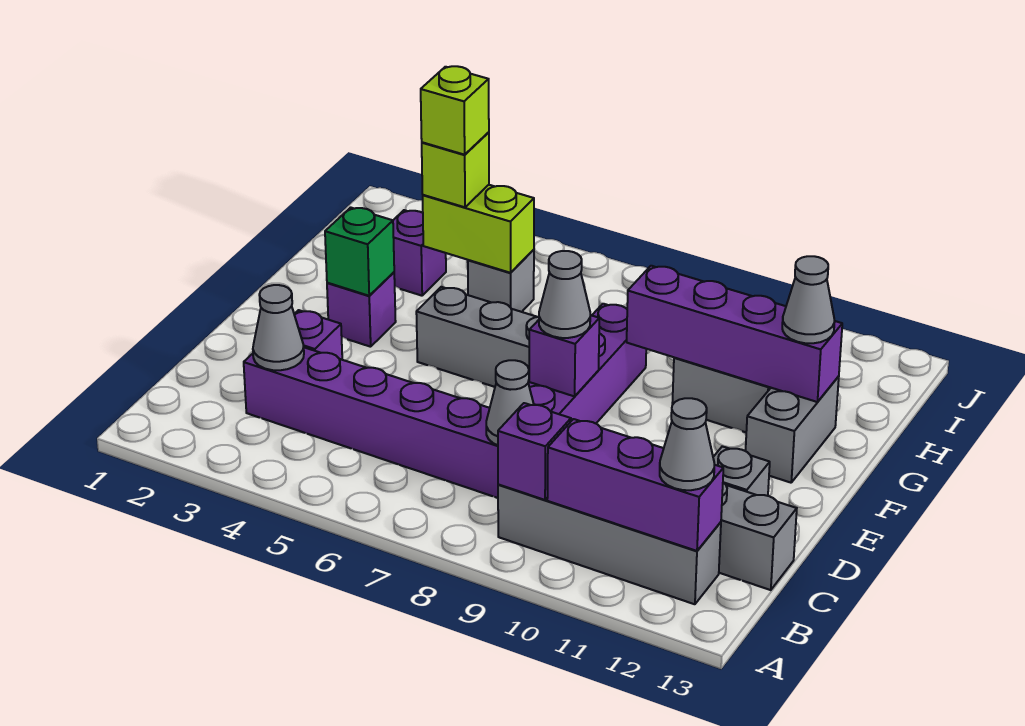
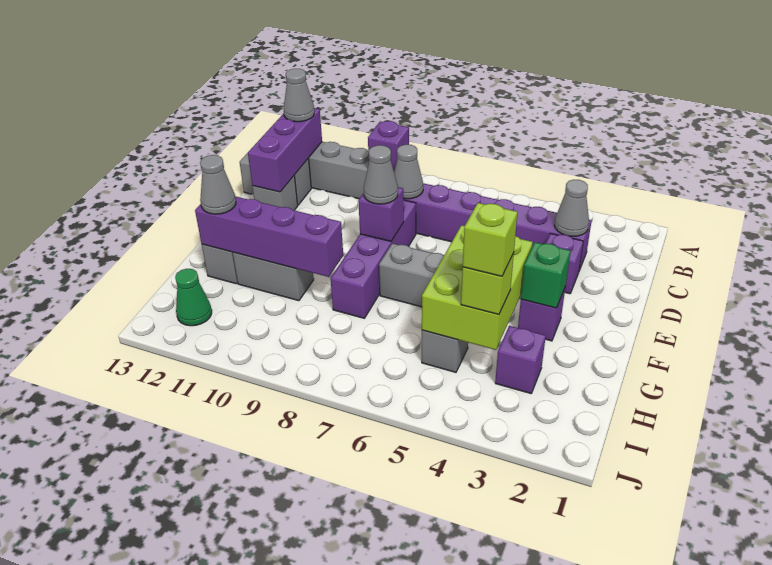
purple brick B10:B12 level 2 -> purple brick B12:D12 level 2
lime brick H4:H5 level 2 -> lime brick F4:H5 level 2
none -> green cone I12 level 1

